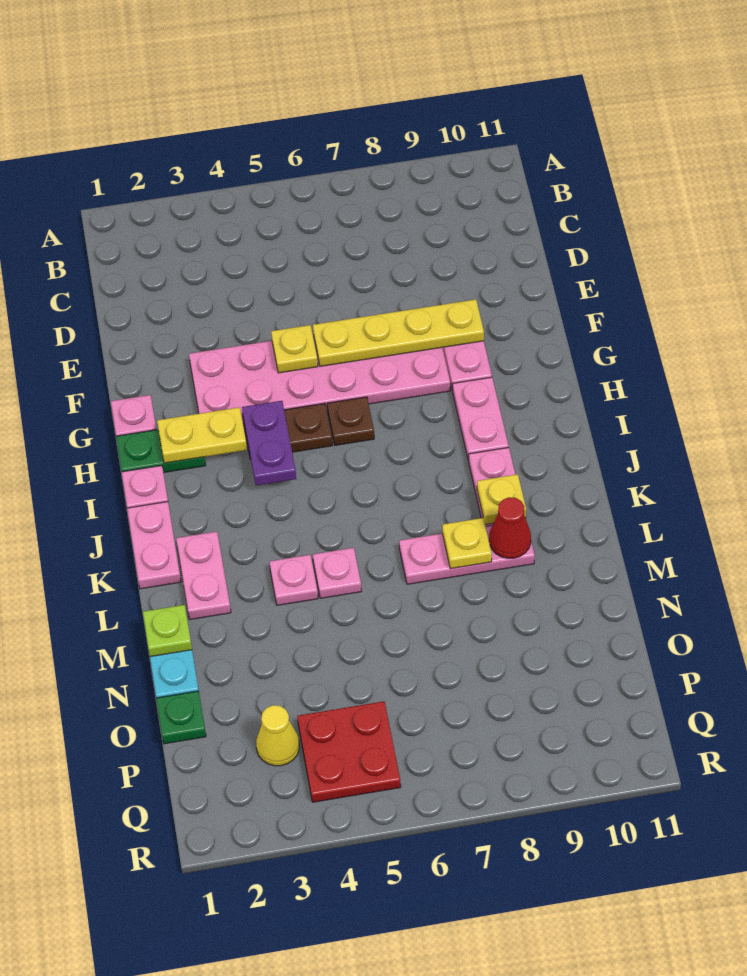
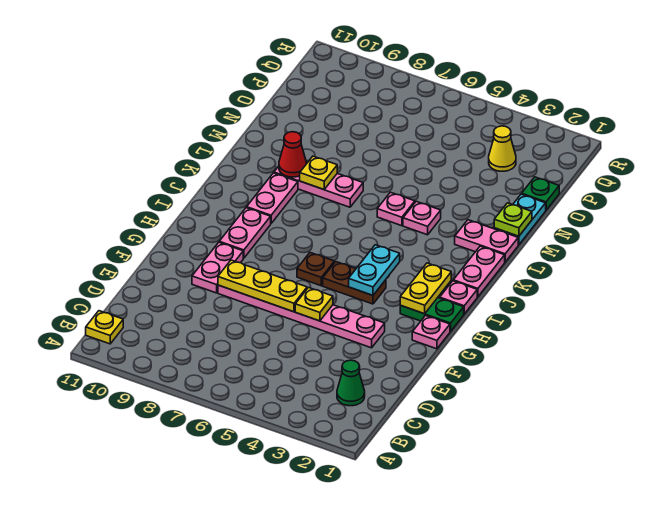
none -> green cone C2 level 1
pink plate F3:G8 level 1 -> pink plate F3:F8 level 1
yellow plate F6:F9 level 2 -> yellow plate F6:F8 level 2
yellow plate H2:H3 level 2 -> yellow plate H2:I2 level 2
purple plate H4:I4 level 2 -> cyan plate H4:I4 level 2
pink plate K2:L2 level 1 -> pink plate L1:L2 level 1
yellow plate K9 level 2 -> yellow plate B11 level 1
red plate P4:Q5 level 1 -> none

